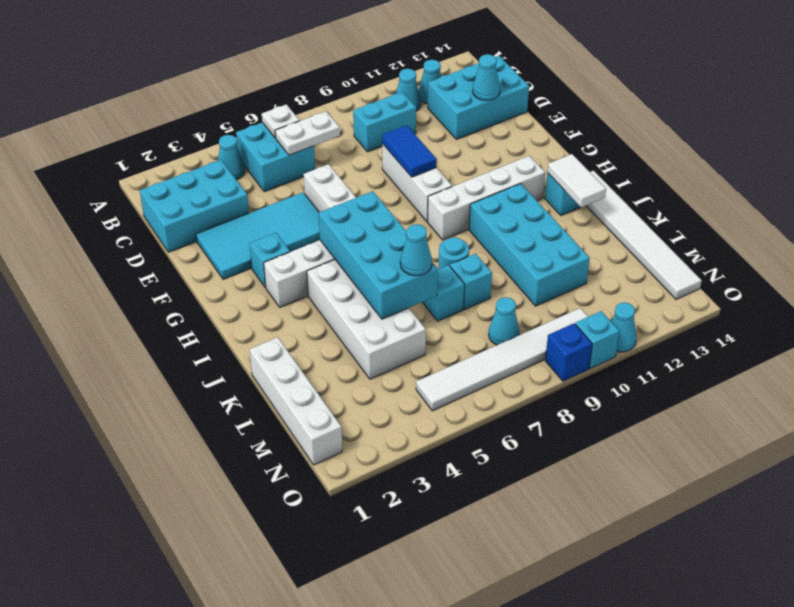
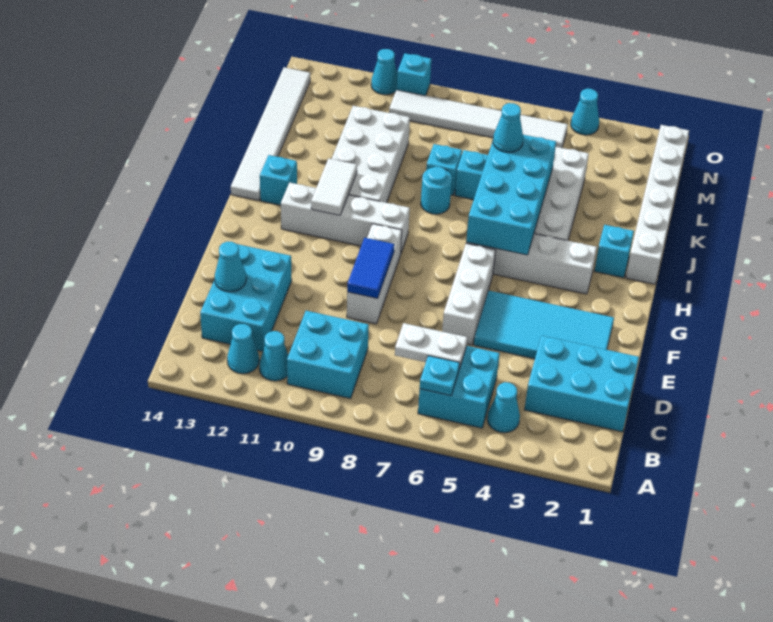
white plate B6 level 2 -> cyan plate B6 level 2
cyan brick C9:C10 level 1 -> cyan brick B9:C10 level 1
cyan brick C12:D14 level 1 -> cyan brick C12:E13 level 1
cyan brick G3 level 1 -> cyan brick I2 level 1
cyan brick I10:L11 level 1 -> white brick I10:L11 level 1
white tile I13:J13 level 2 -> white tile H11:I11 level 2
white brick K1:N1 level 1 -> white brick I1:N1 level 1
cyan cone M8 level 1 -> cyan cone O4 level 1
blue brick O9 level 1 -> none

